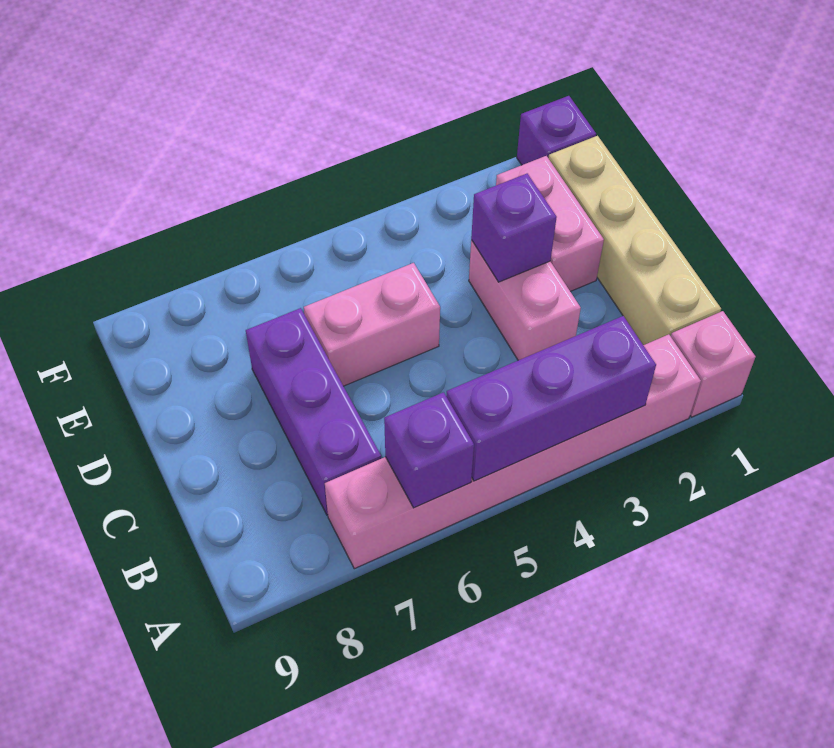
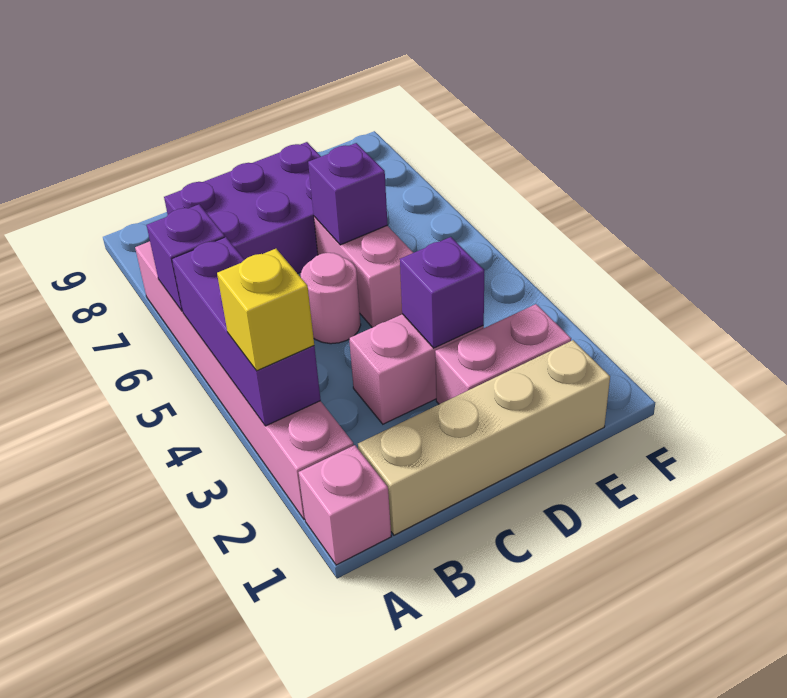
none -> yellow brick A3 level 3
purple brick B7:D7 level 1 -> purple brick B7:D8 level 1
none -> pink round brick C5 level 1
purple brick F1 level 1 -> purple brick D6 level 2

